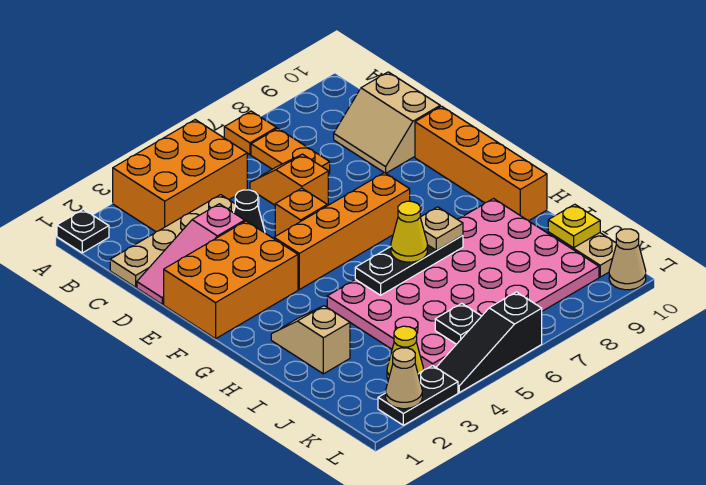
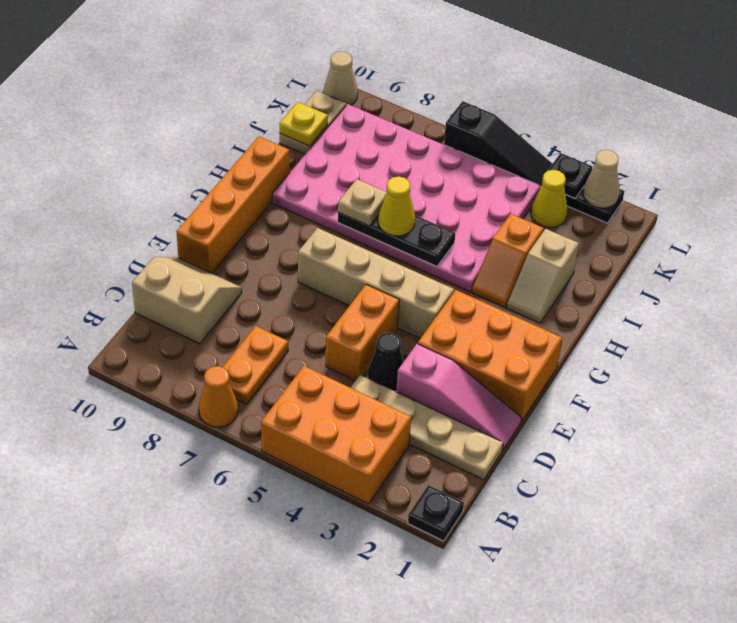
orange plate A7 level 1 -> orange cone A7 level 1
orange slope C6:D6 level 1 top D -> orange slope H3:I3 level 1 top I
tan slope C9:D10 level 1 top 10 -> tan slope C9:D10 level 1 top C
orange brick E5 level 1 -> orange brick D5:E5 level 1
orange brick F4:F7 level 1 -> tan brick F4:F7 level 1
black plate K5 level 2 -> black plate L3 level 2

